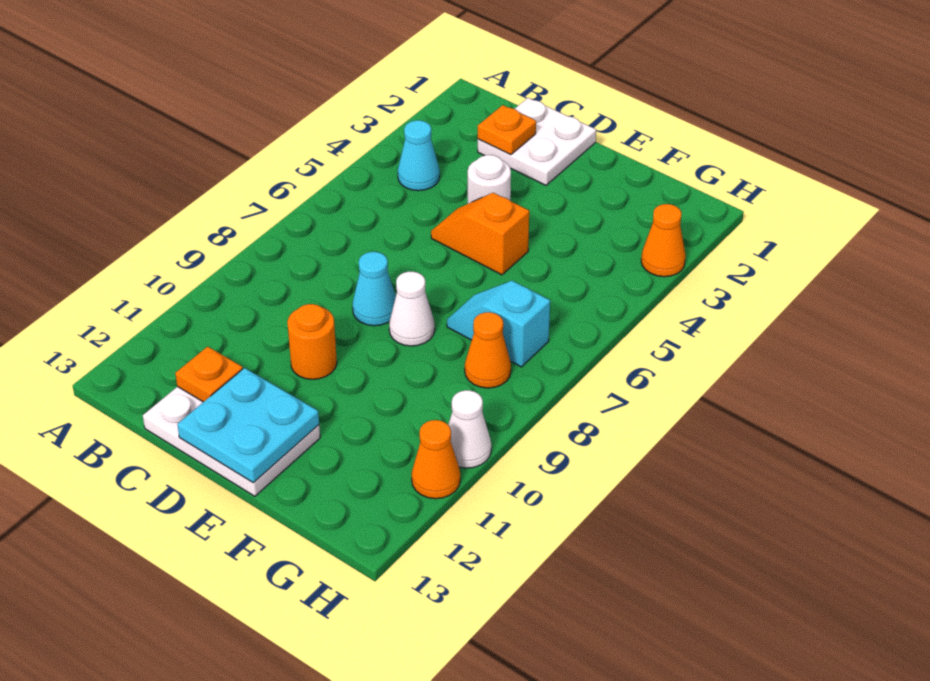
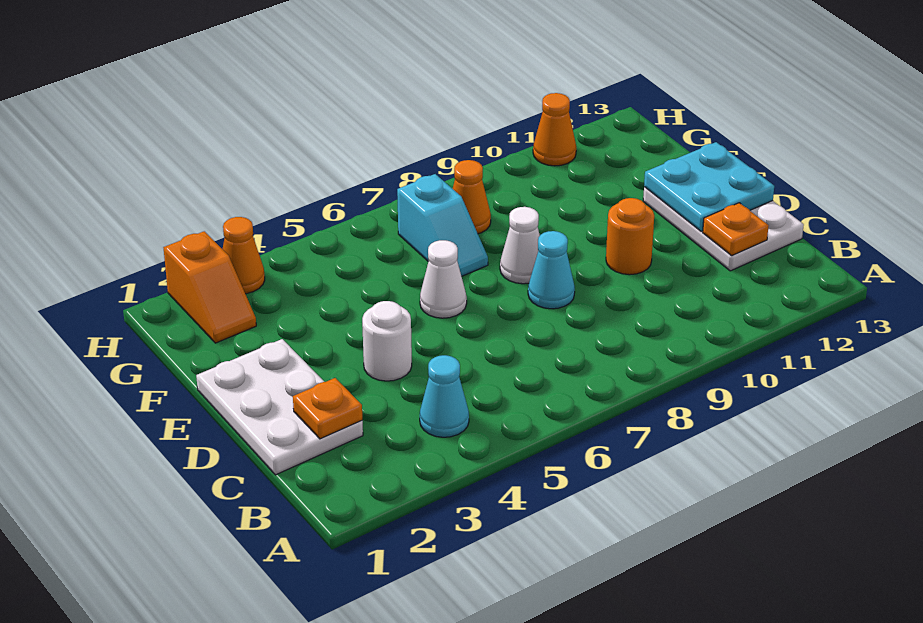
white plate C1:D2 level 1 -> white plate C1:E2 level 1
orange slope D5:E5 level 1 top E -> orange slope G2:H2 level 1 top H
white cone H10 level 1 -> white cone E6 level 1

